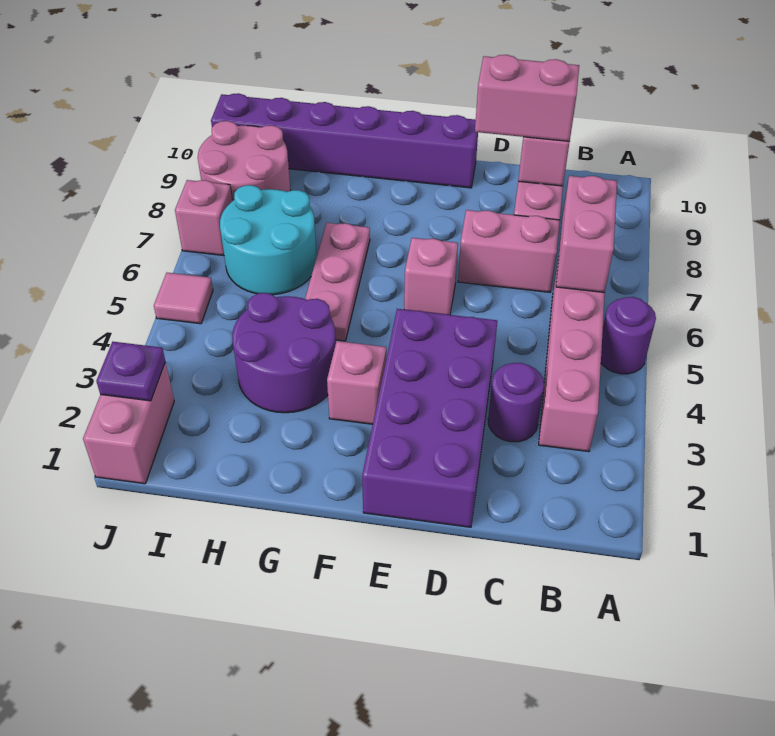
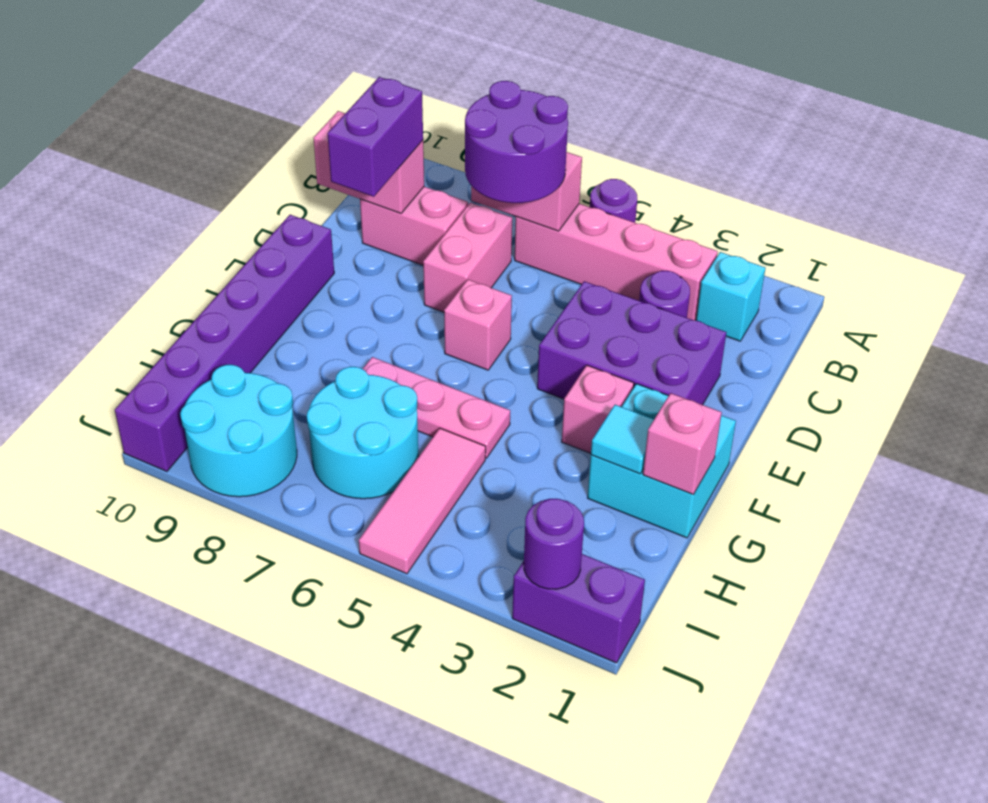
none -> cyan brick B2 level 1
pink brick C9:D9 level 3 -> purple brick C9:D9 level 3
purple brick D1:E4 level 1 -> purple brick D2:E4 level 1
none -> cyan brick F1:G2 level 1
none -> cyan tile G2 level 2
purple round brick G3:H4 level 1 -> purple round brick B6:C7 level 3
pink round brick I8:J9 level 1 -> cyan round brick I8:J9 level 1
pink brick J1:J2 level 1 -> purple brick J1:J2 level 1
purple plate J2 level 2 -> purple round brick J2 level 2
pink tile J5 level 1 -> pink tile H5:J5 level 1
pink brick J7 level 1 -> pink brick G1 level 2

